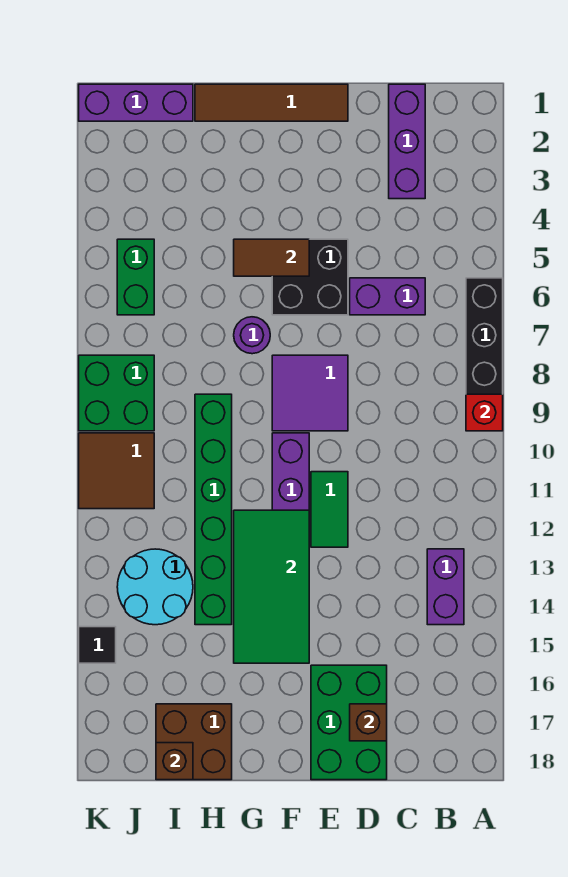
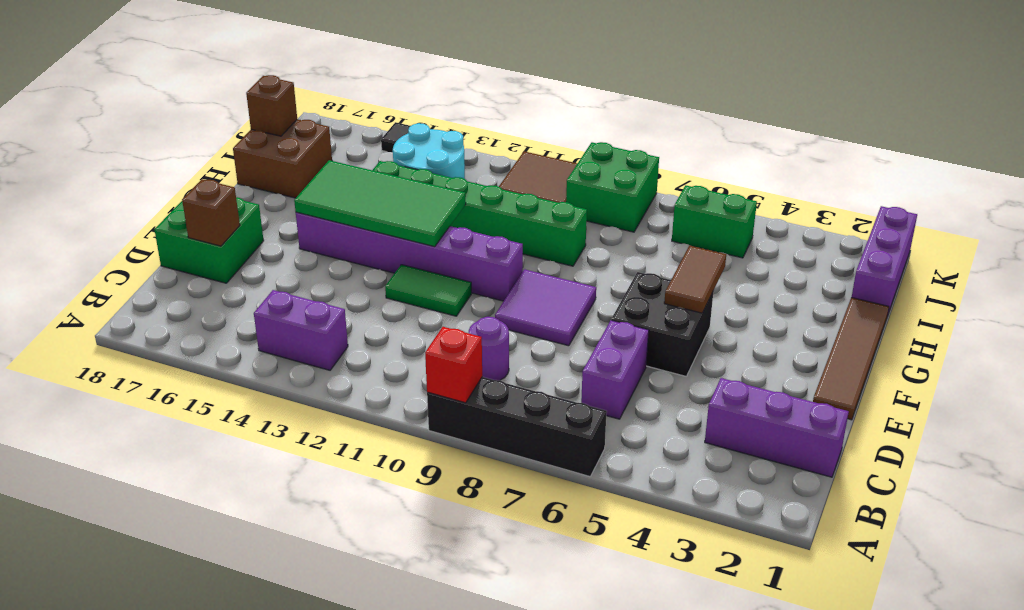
green brick D16:E18 level 1 -> green brick D17:E18 level 1
purple round brick G7 level 1 -> purple round brick C9 level 1

